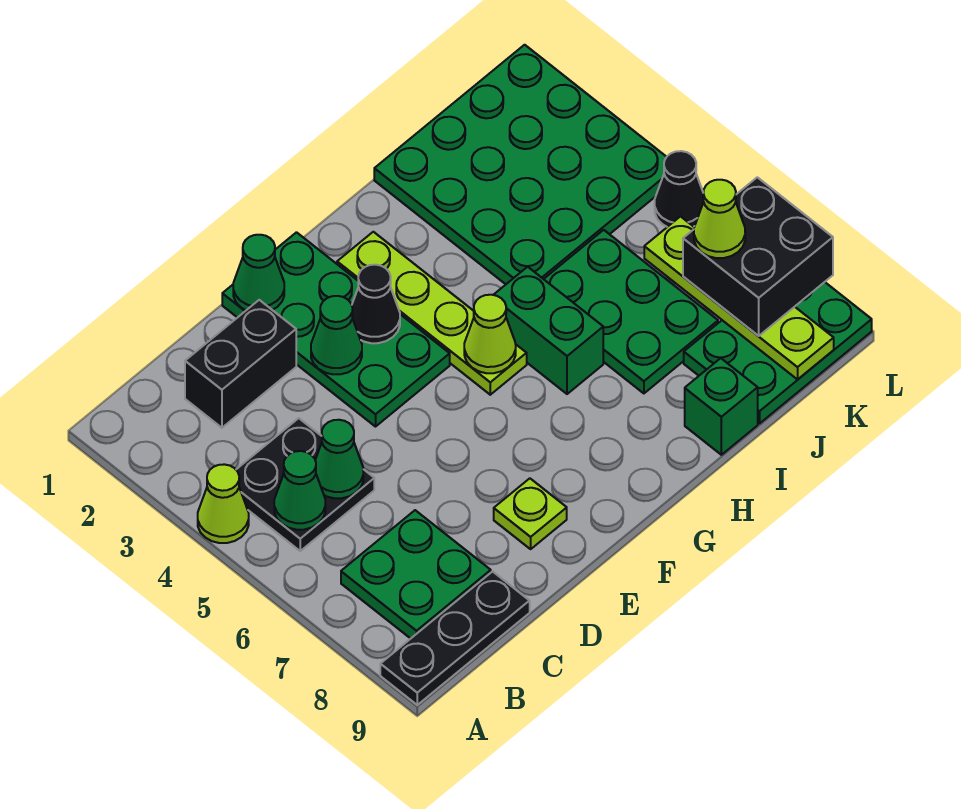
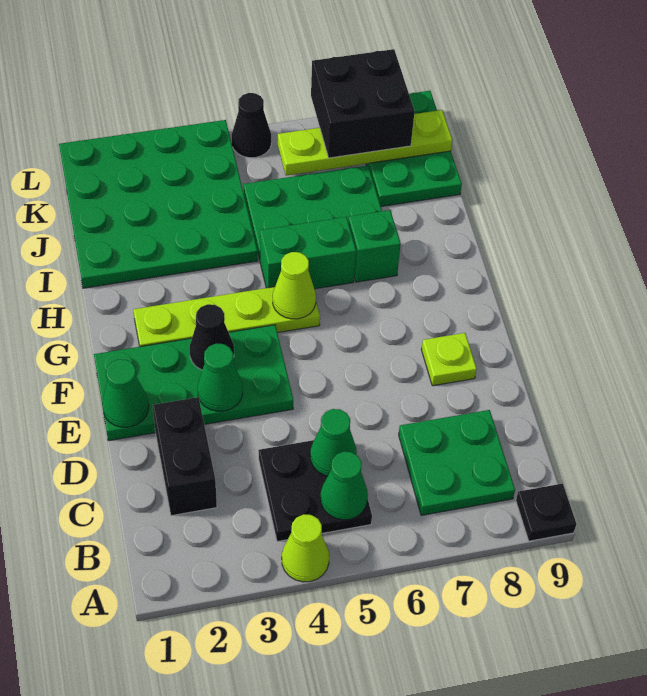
black plate A9:C9 level 1 -> black plate A9 level 1
green brick I9 level 1 -> green brick H7 level 1
lime cone K7 level 4 -> none

